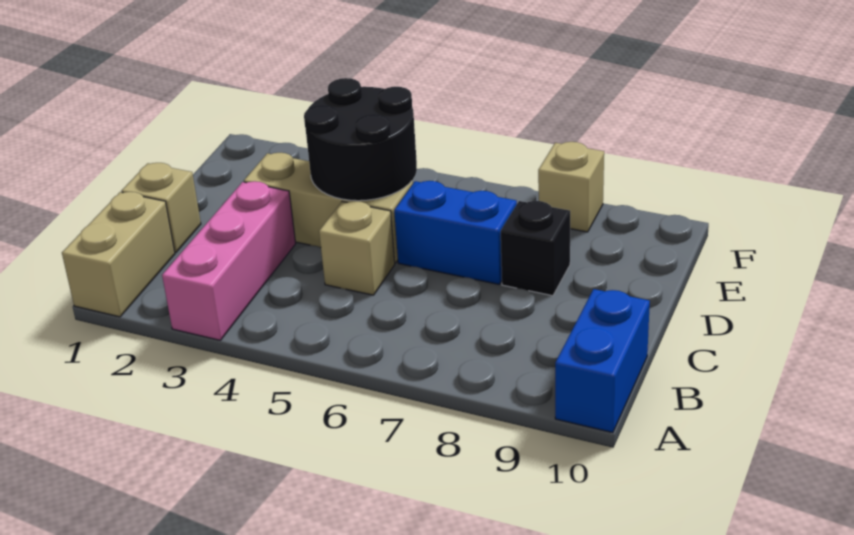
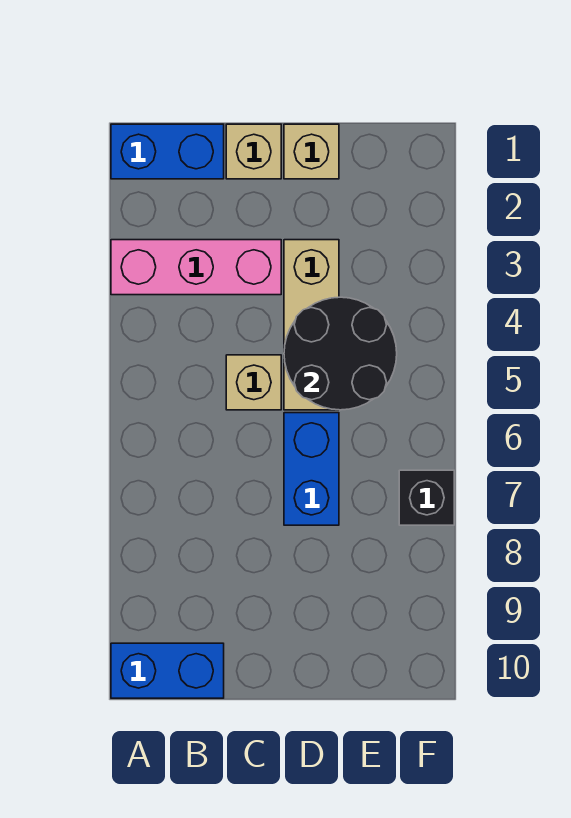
tan brick A1:B1 level 1 -> blue brick A1:B1 level 1
black brick D8 level 1 -> black brick F7 level 1
tan brick F8 level 1 -> tan brick D1 level 1

